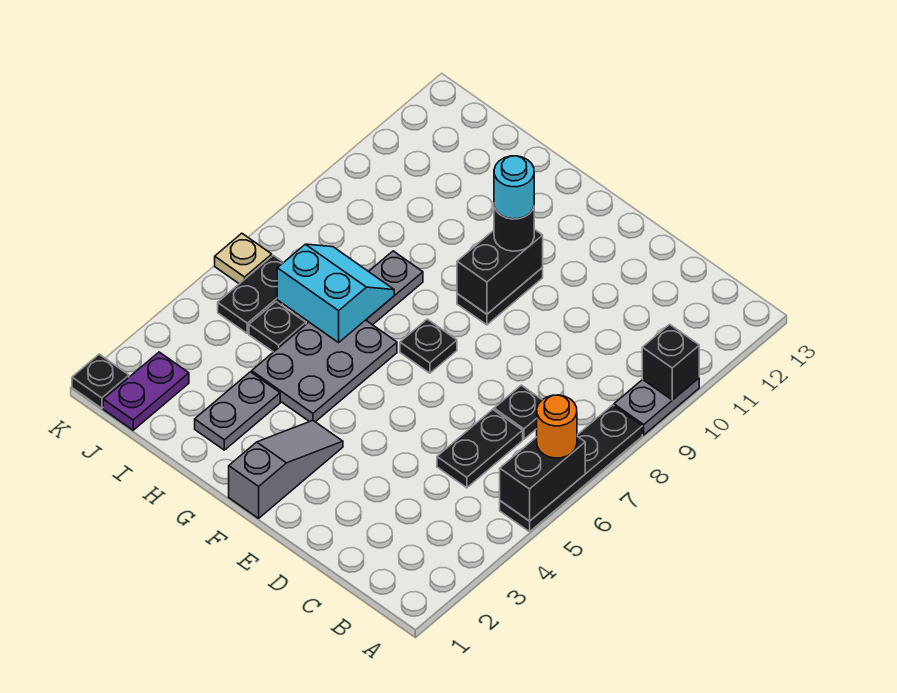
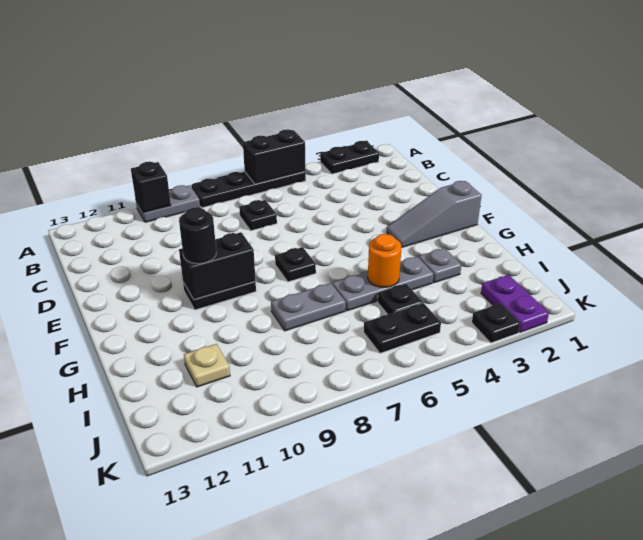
orange round brick A6 level 3 -> orange round brick H5 level 2
black plate C5:C6 level 1 -> black plate A2:A3 level 1
cyan round brick F10 level 4 -> none
grey plate G4:H6 level 1 -> grey plate H4:H6 level 1
grey plate H2:H3 level 1 -> grey plate H3 level 1
cyan slope H6:I7 level 2 top 6 -> none
purple plate J1:J2 level 1 -> purple plate J2:K2 level 1
black plate K1 level 1 -> black plate K3 level 1
tan plate K6 level 1 -> tan plate I11 level 1

